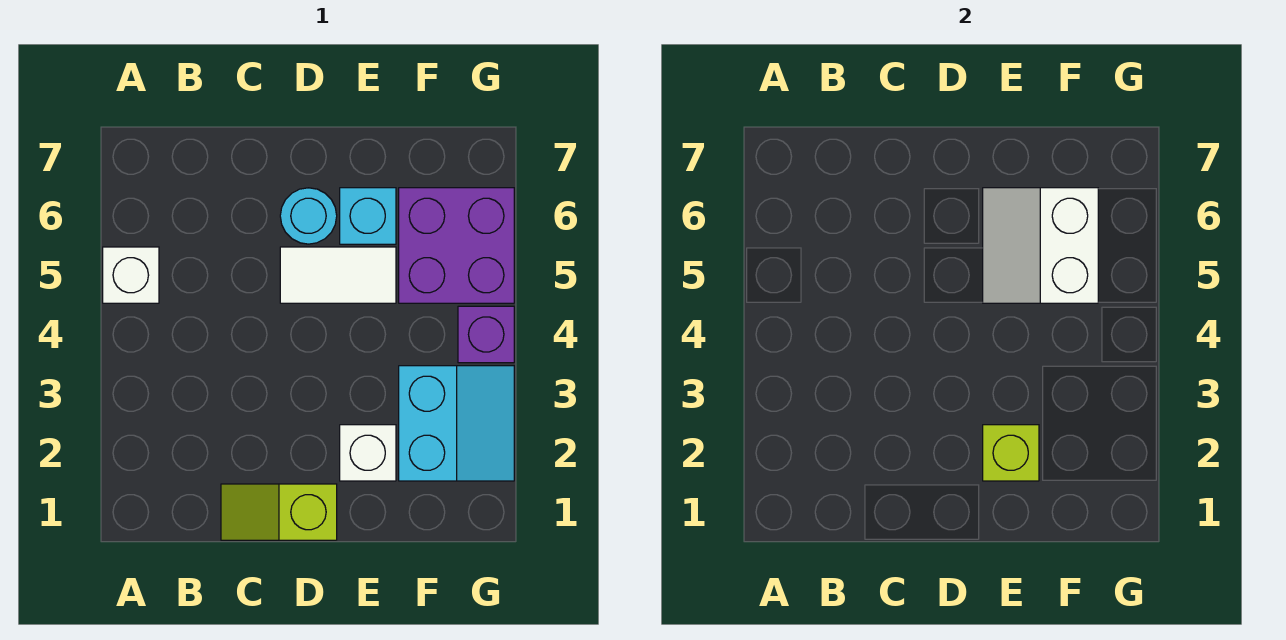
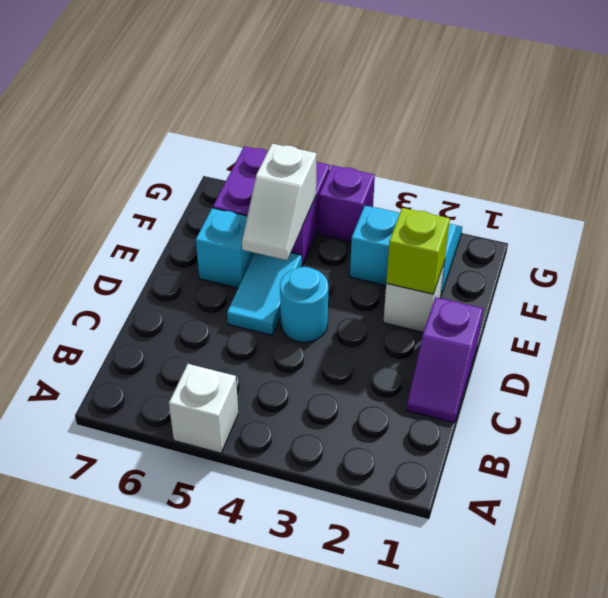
lime slope C1:D1 level 1 top D -> purple slope C1:D1 level 1 top D
white tile D5:E5 level 1 -> cyan tile D5:E5 level 1
cyan round brick D6 level 1 -> cyan round brick D4 level 1
white slope E5:F6 level 2 top F -> white slope E5:F5 level 2 top F

